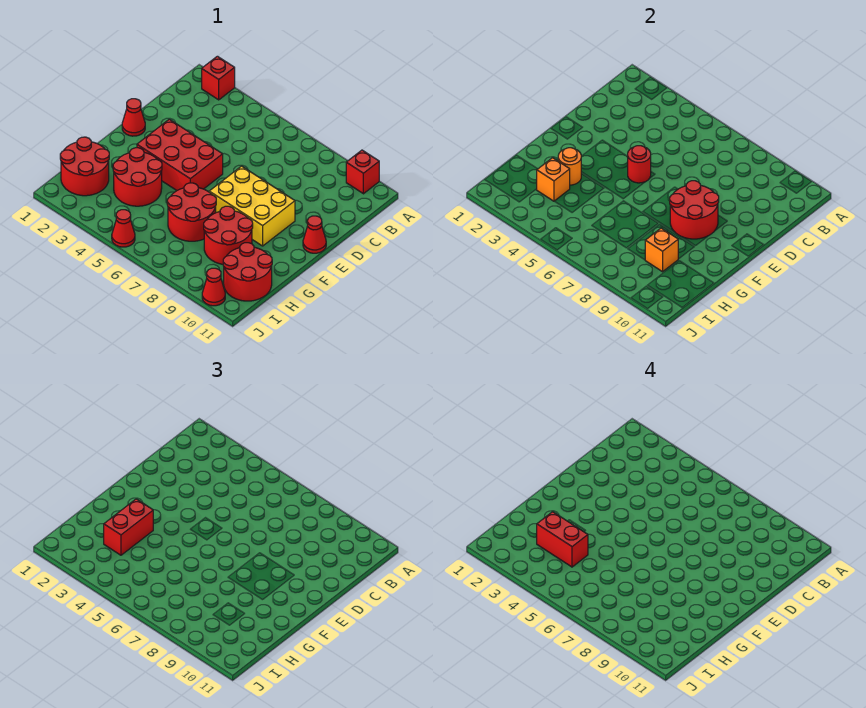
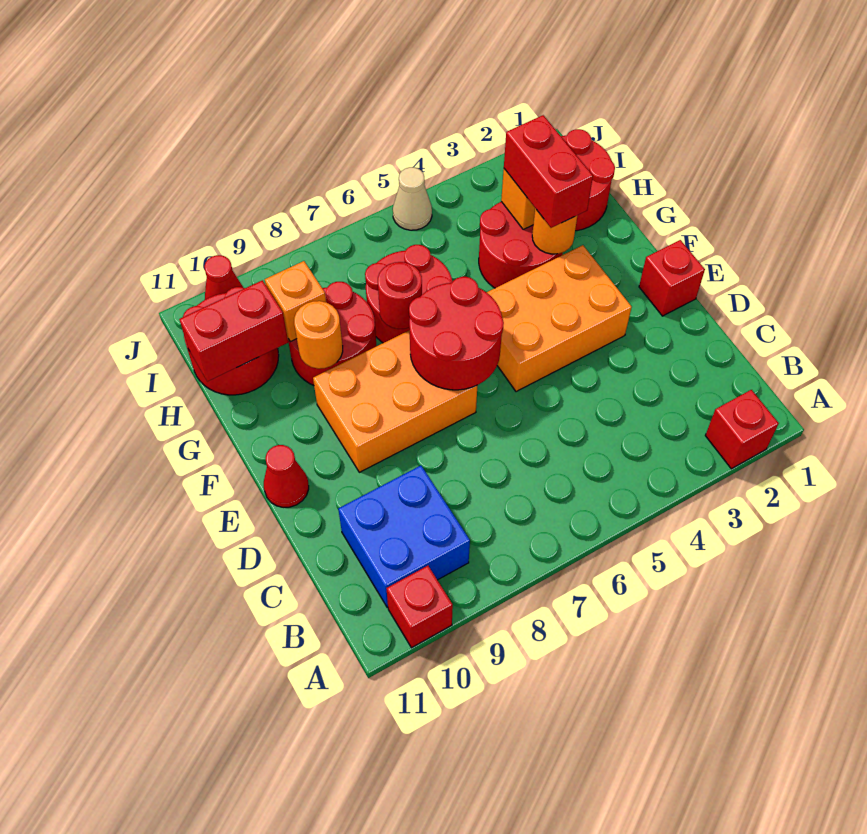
none -> blue brick B9:C10 level 1
red cone E1 level 1 -> red brick E1 level 1
red brick E3:F5 level 1 -> orange brick E3:F5 level 1
red round brick E5 level 2 -> red round brick G7 level 2
yellow brick E7:F9 level 1 -> orange brick E7:F9 level 1
red round brick E8:F9 level 2 -> red round brick E6:F7 level 2
none -> orange round brick G9 level 2
red brick H3:H4 level 4 -> red brick H10:H11 level 2
red cone J5 level 1 -> tan cone J5 level 1

